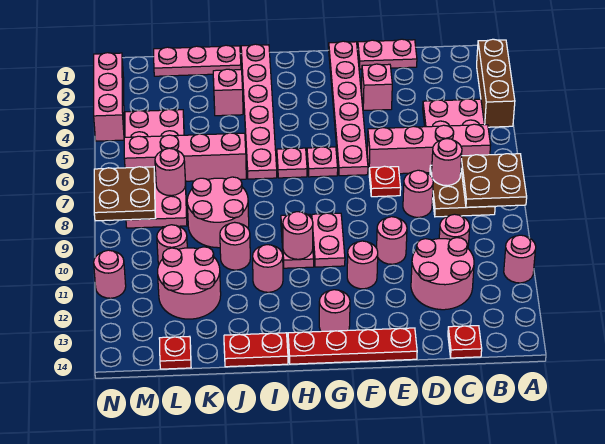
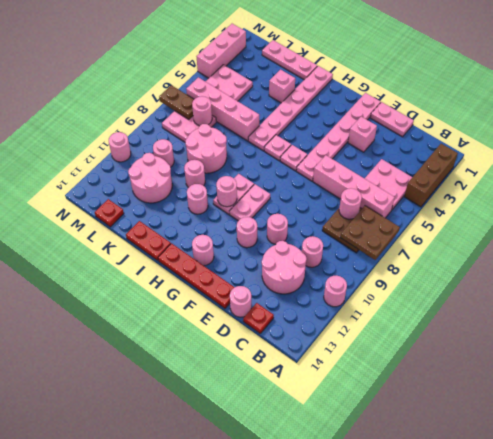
pink round brick D8 level 1 -> pink round brick D14 level 1
red plate E7 level 1 -> none
brown plate M7:N8 level 2 -> brown plate M7:N7 level 2

